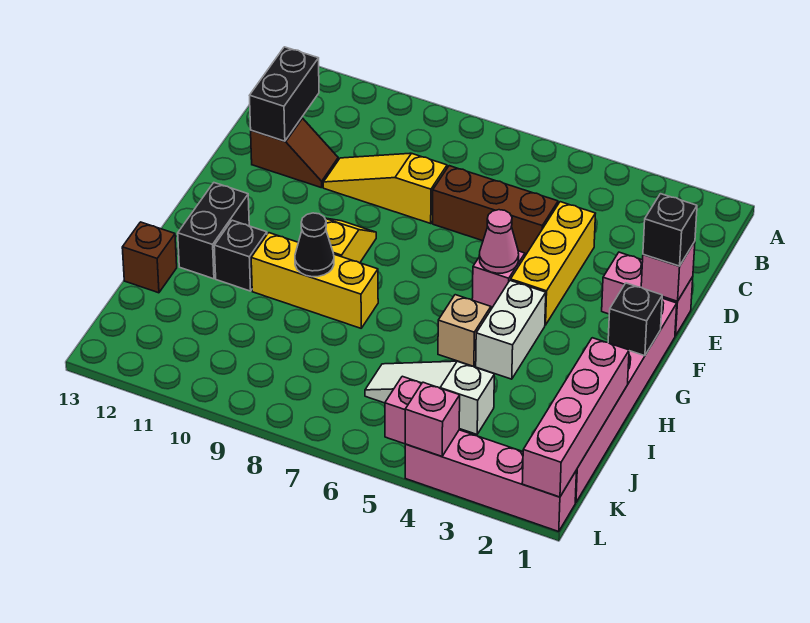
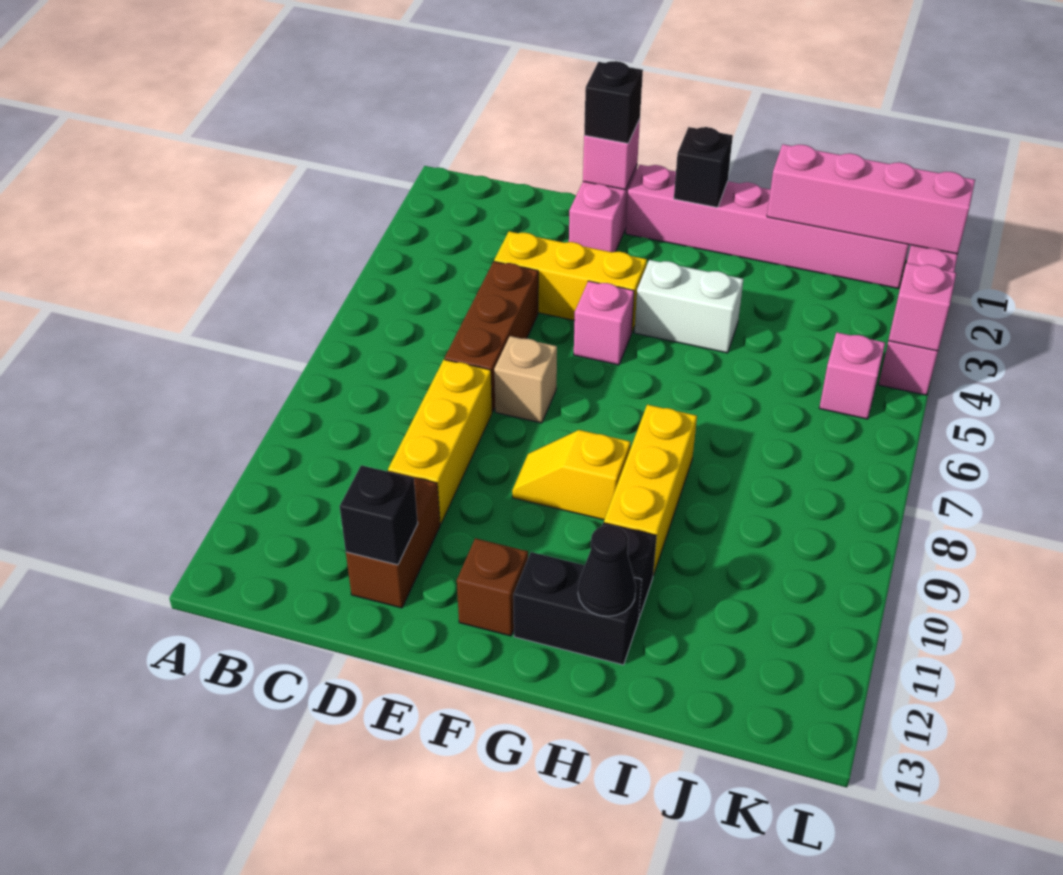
black brick C12:D12 level 2 -> black brick D12 level 2
yellow slope D8:D10 level 1 top 8 -> yellow brick D8:D10 level 1
brown slope D11:D12 level 1 top 12 -> brown brick D11:D12 level 1
pink cone F5 level 2 -> none
tan brick H5 level 1 -> tan brick E7 level 1
black cone H9 level 2 -> black cone H12 level 2
brown brick I13 level 1 -> brown brick F12 level 1
white slope J4:J6 level 1 top 4 -> none

